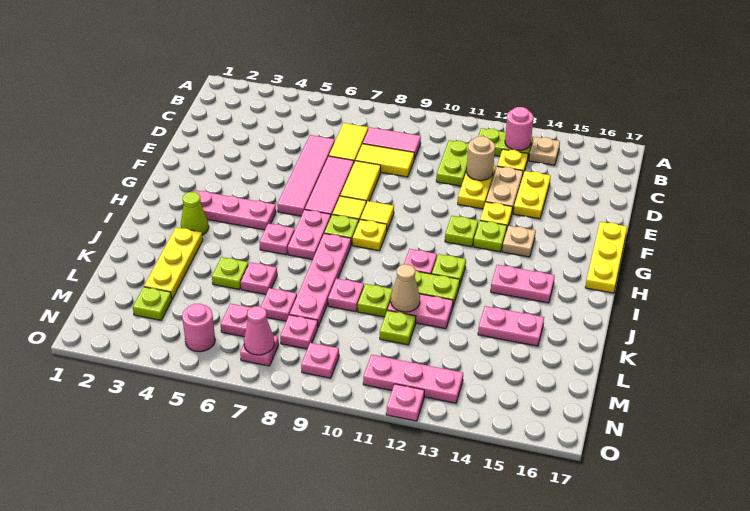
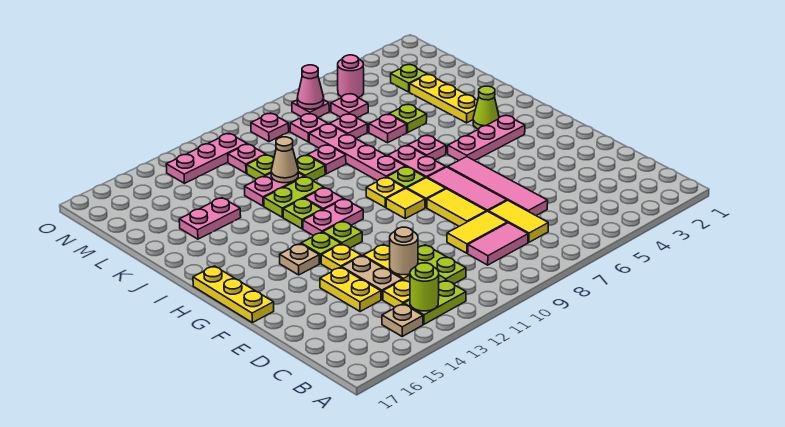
pink round brick B13 level 2 -> lime round brick B13 level 2
pink plate I14:I15 level 1 -> pink plate H11:H12 level 1
pink plate O12 level 1 -> pink plate M11 level 1

